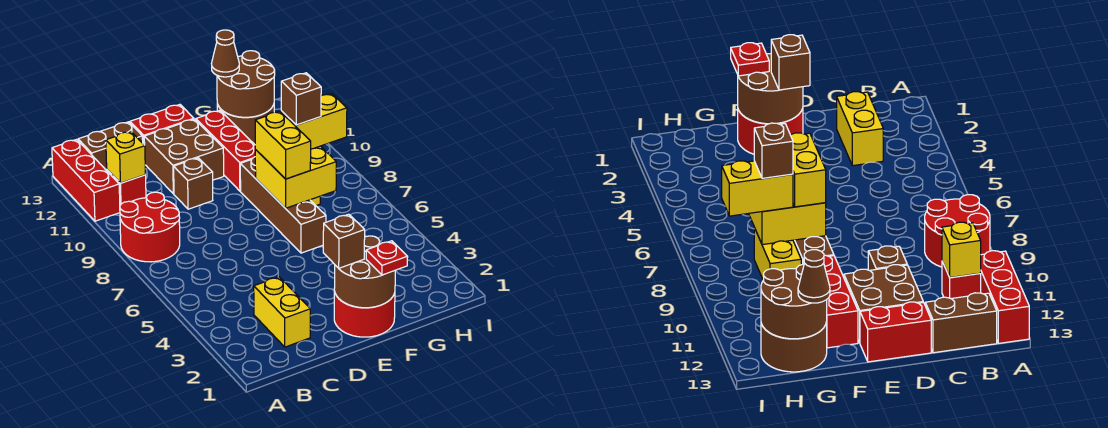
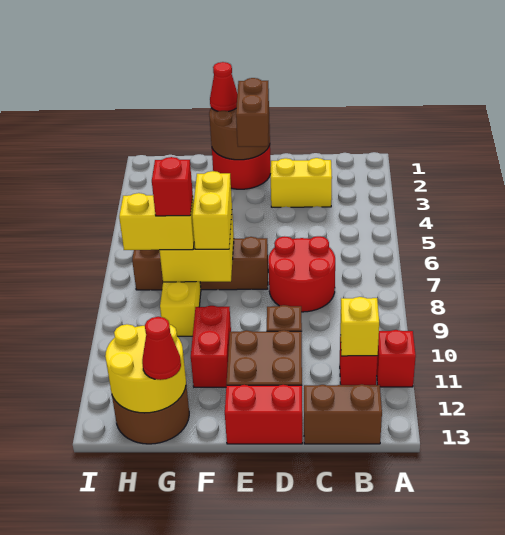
red round brick A8:B9 level 1 -> red round brick C7:D8 level 1
red brick A11:A13 level 1 -> red brick A11 level 1
yellow brick C2:C3 level 1 -> yellow brick C3:D3 level 1
brown brick E2 level 3 -> brown brick E2:E3 level 3
red plate F1 level 3 -> red cone F1 level 3
brown brick F6:F9 level 1 -> brown brick E7:H7 level 1
red brick F10:F12 level 1 -> red brick F10:F11 level 1
brown brick G8 level 4 -> red brick G8 level 4
brown round brick G12:H13 level 2 -> yellow round brick G12:H13 level 2
brown cone G13 level 3 -> red cone G13 level 3

